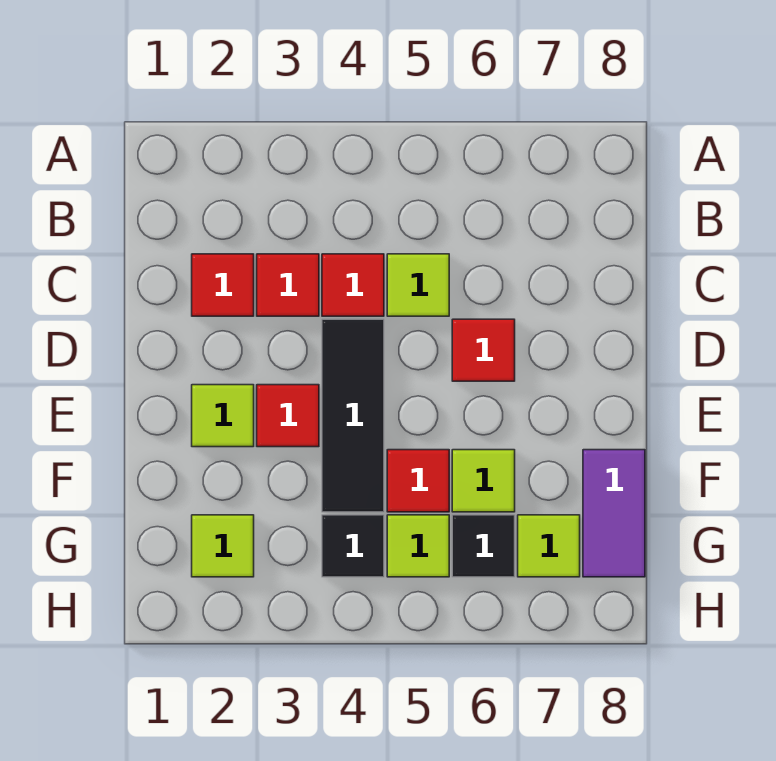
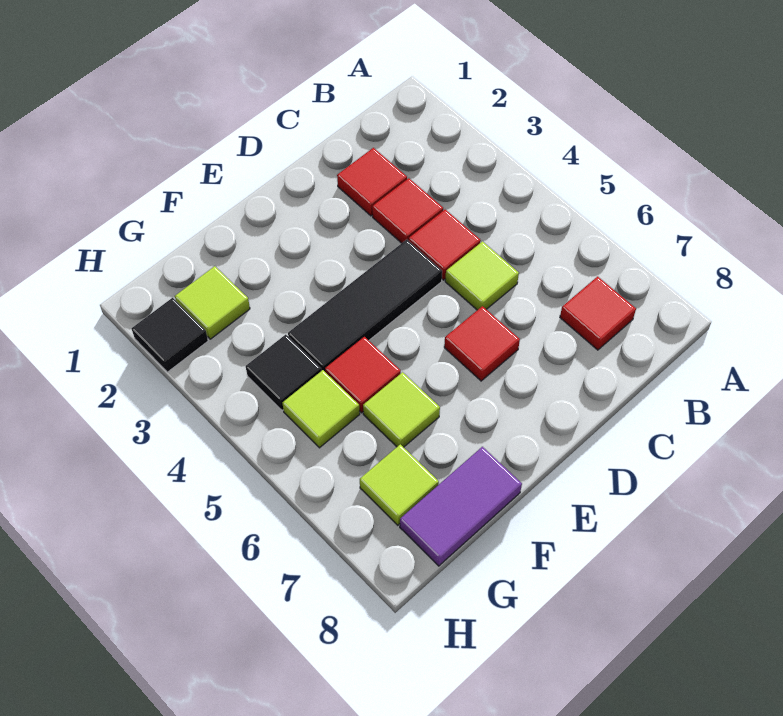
lime tile E2 level 1 -> none
red tile E3 level 1 -> red tile B7 level 1
black tile G6 level 1 -> black tile H2 level 1

